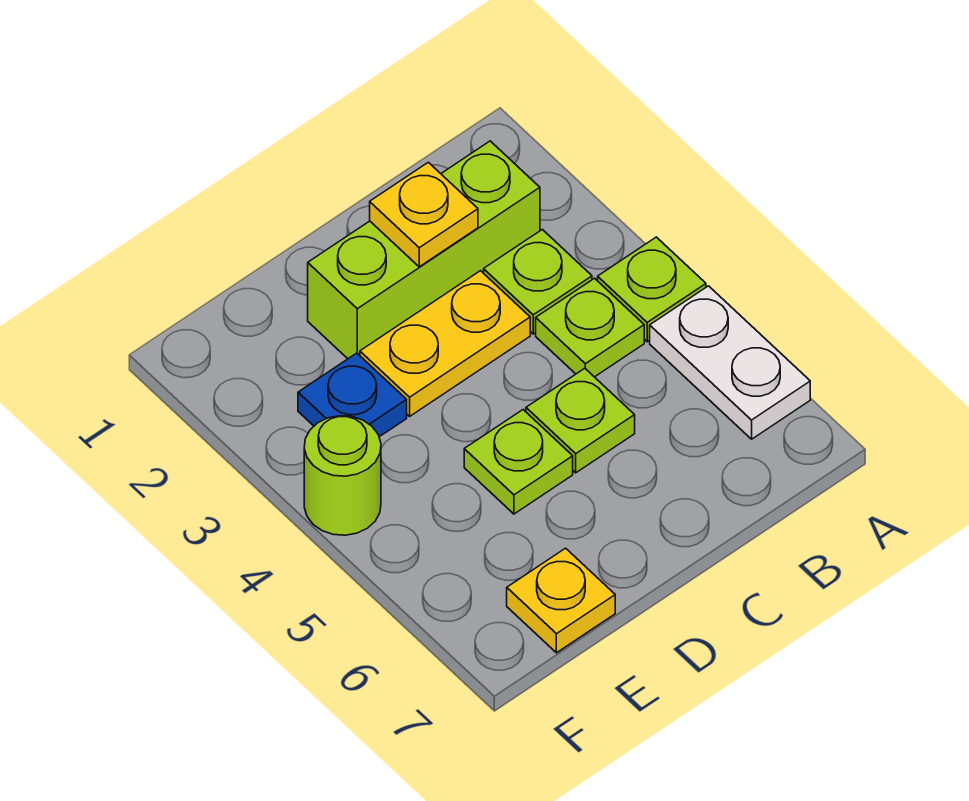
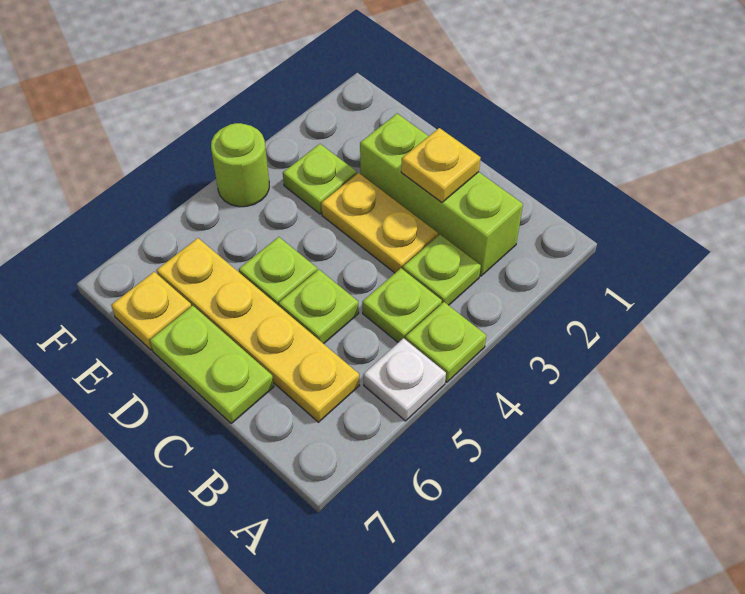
white plate A5:A6 level 1 -> white plate A5 level 1
none -> yellow plate B6:E6 level 1
none -> lime plate C7:D7 level 1
blue plate E3 level 1 -> lime plate E3 level 1

